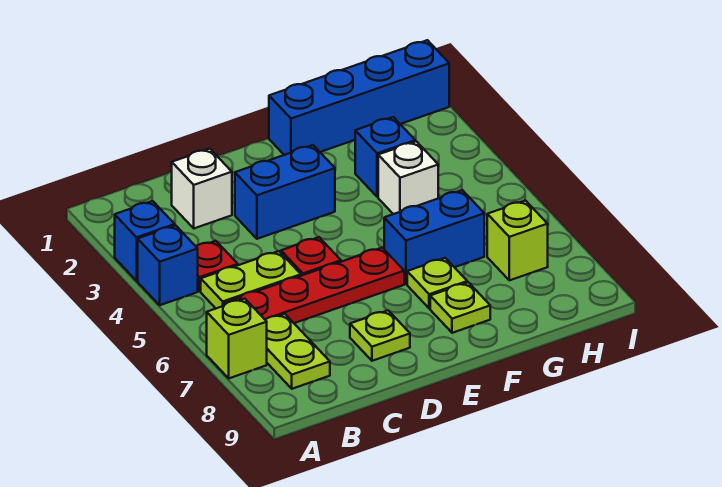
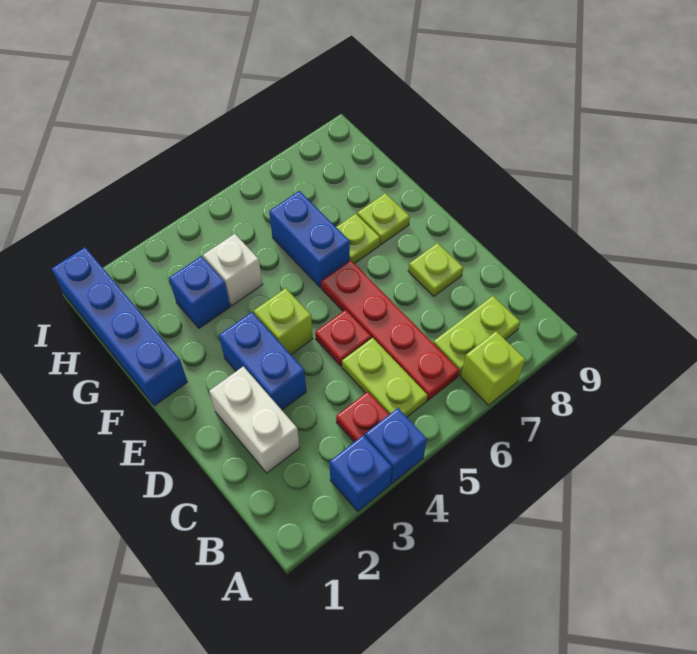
white brick C2 level 1 -> white brick C2:D2 level 1
lime brick H7 level 1 -> lime brick E4 level 1

